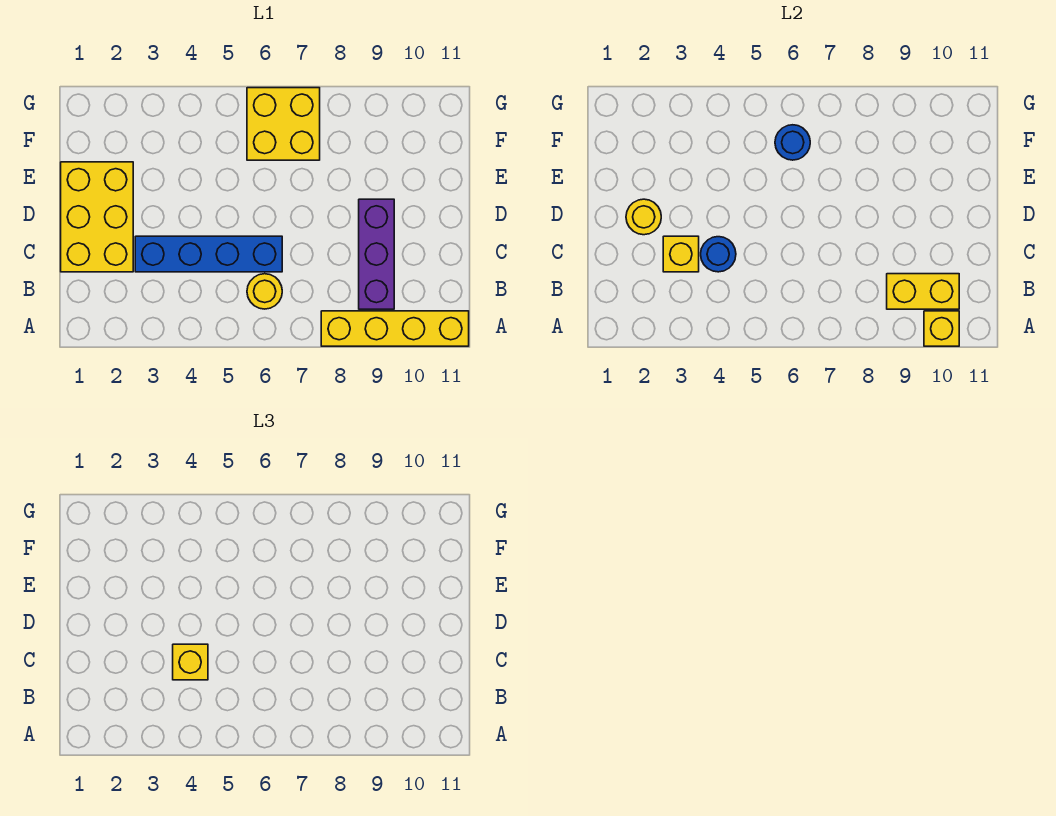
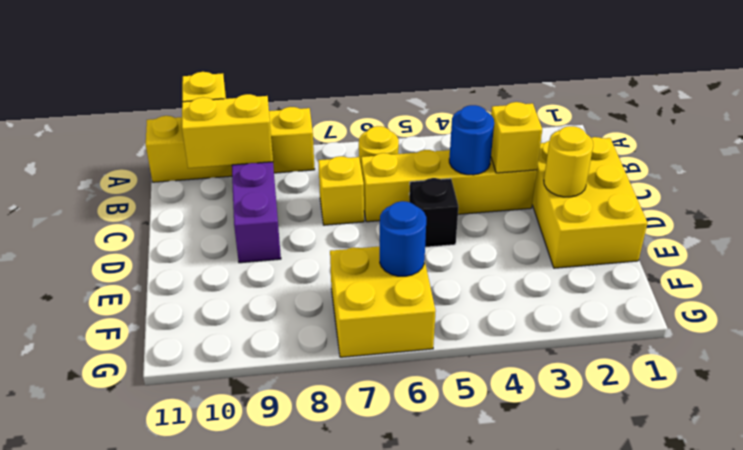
blue brick C3:C6 level 1 -> yellow brick C3:C6 level 1
yellow brick C4 level 3 -> yellow brick C7 level 1
none -> black brick D5 level 1

